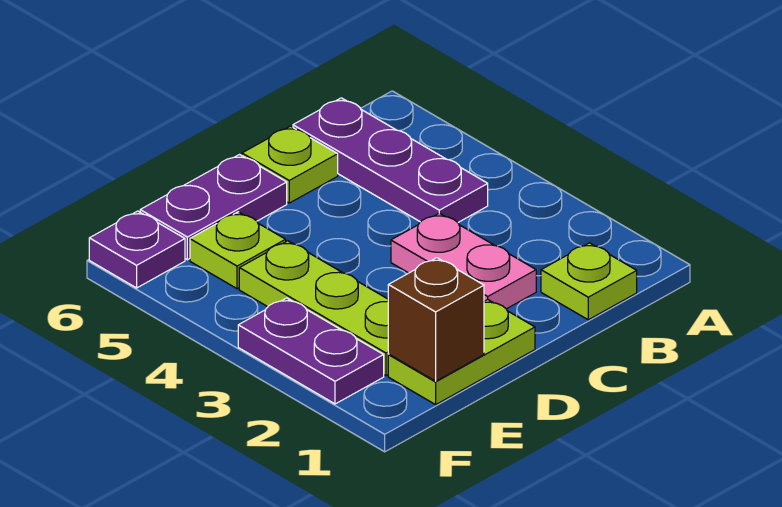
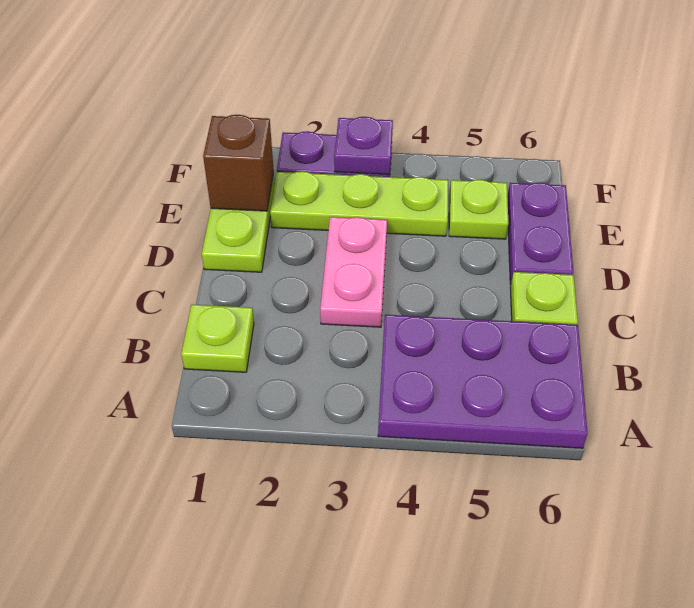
purple plate B4:B6 level 1 -> purple plate A4:B6 level 1
pink plate C2:C3 level 1 -> pink plate C3:D3 level 1
purple plate F6 level 1 -> purple plate F3 level 2

